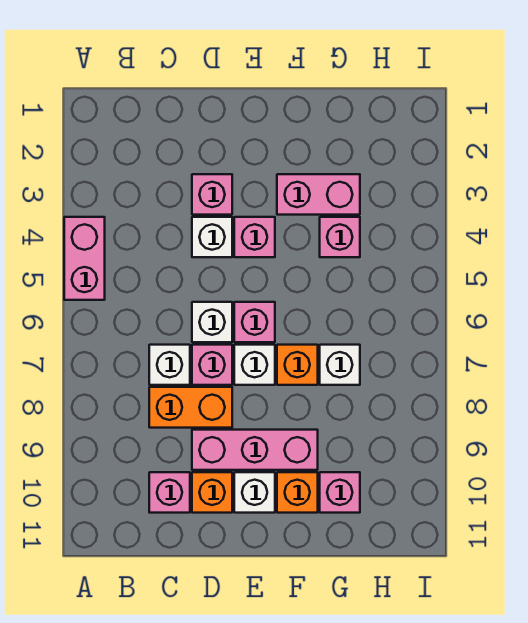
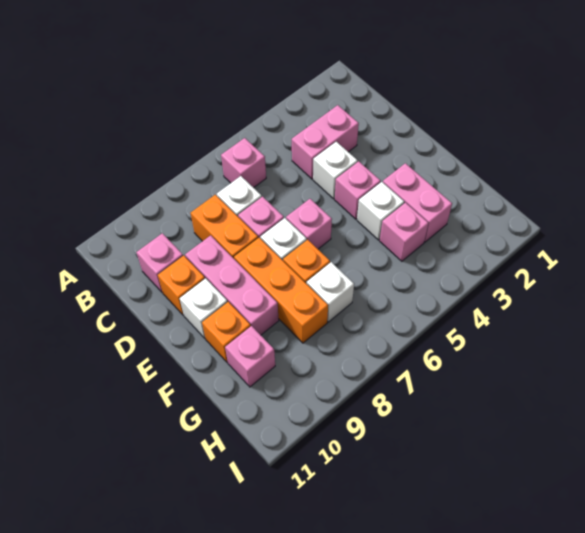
pink brick A4:A5 level 1 -> pink brick C3:C4 level 1
pink brick D3 level 1 -> pink brick B6 level 1
white brick D6 level 1 -> white brick F4 level 1
none -> orange brick E8:G8 level 1

